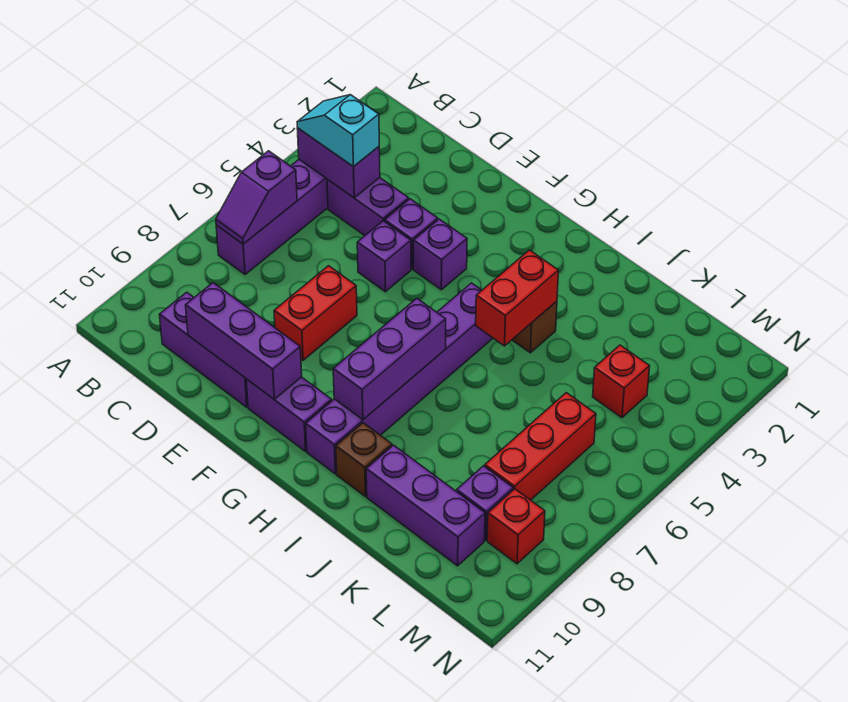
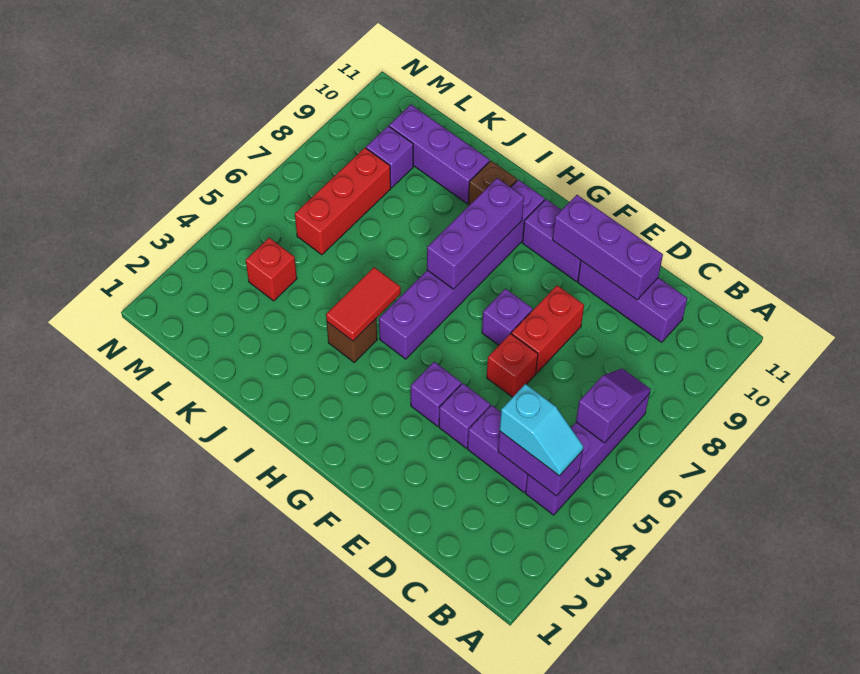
purple brick E5 level 1 -> purple brick F7 level 1
red brick I4:I5 level 2 -> red tile I4:I5 level 2
red brick M9 level 1 -> red brick E6 level 1

